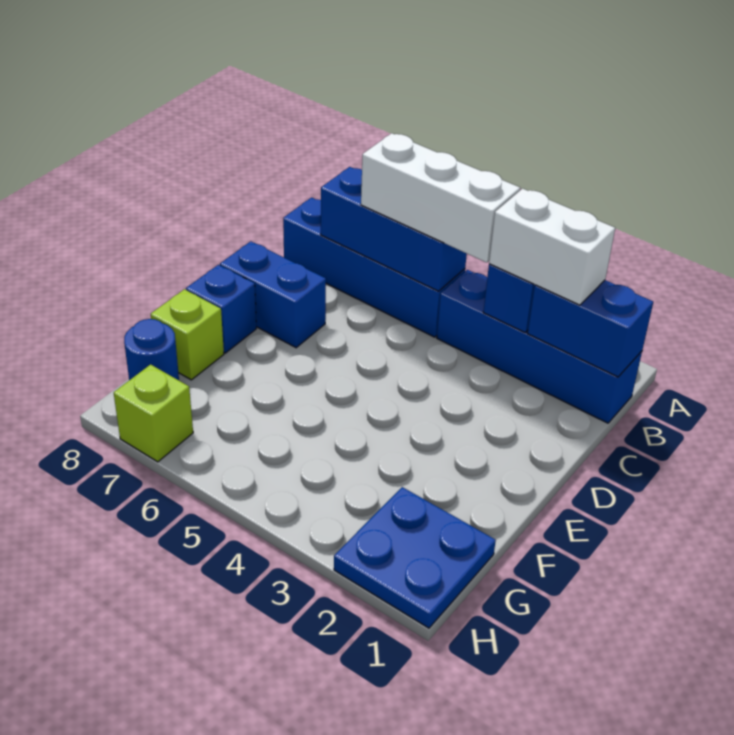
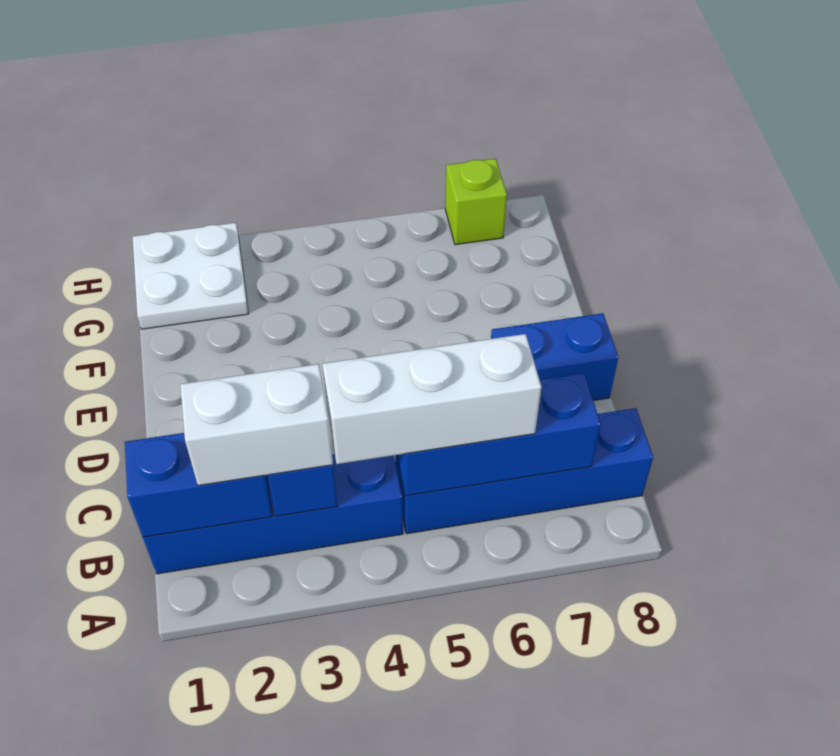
blue brick E8 level 1 -> none
lime brick F8 level 1 -> none
blue plate G1:H2 level 1 -> white plate G1:H2 level 1
blue round brick G8 level 1 -> none

